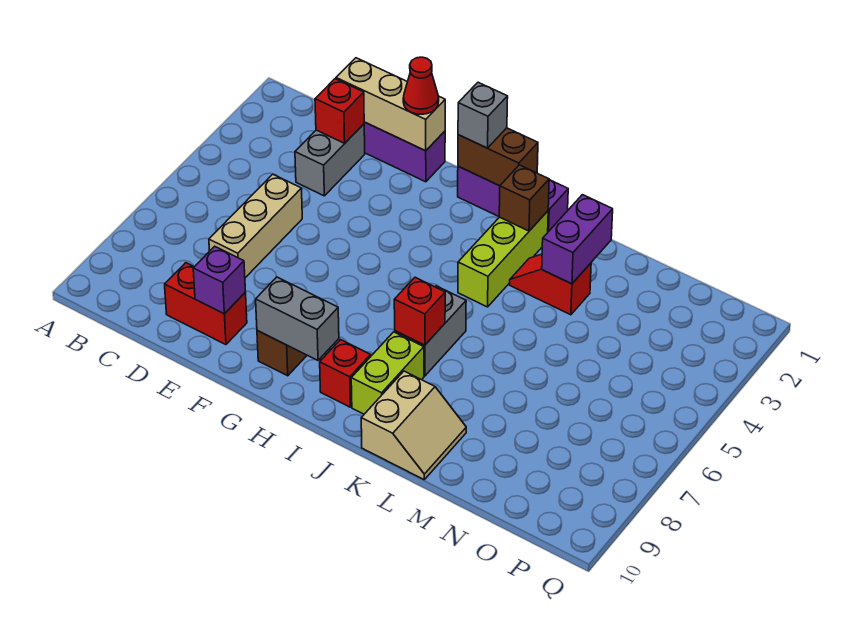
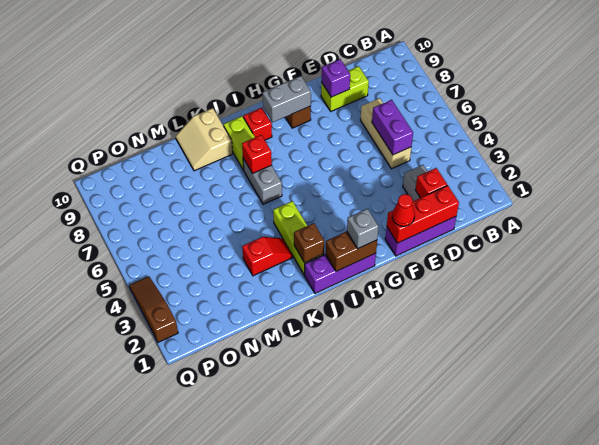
tan brick D1:F1 level 2 -> red brick D1:F1 level 2
red brick D9:E9 level 1 -> lime brick D9:E9 level 1
purple brick L2:L3 level 2 -> purple brick D5:D6 level 2
none -> brown slope Q2:Q4 level 1 top 2

